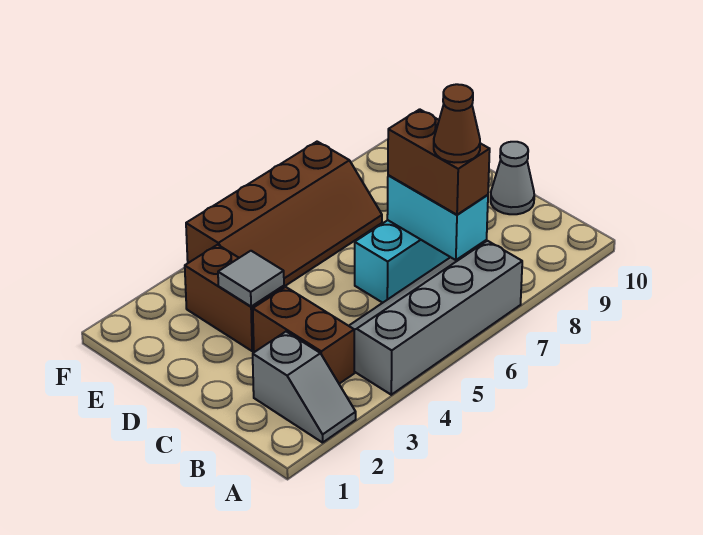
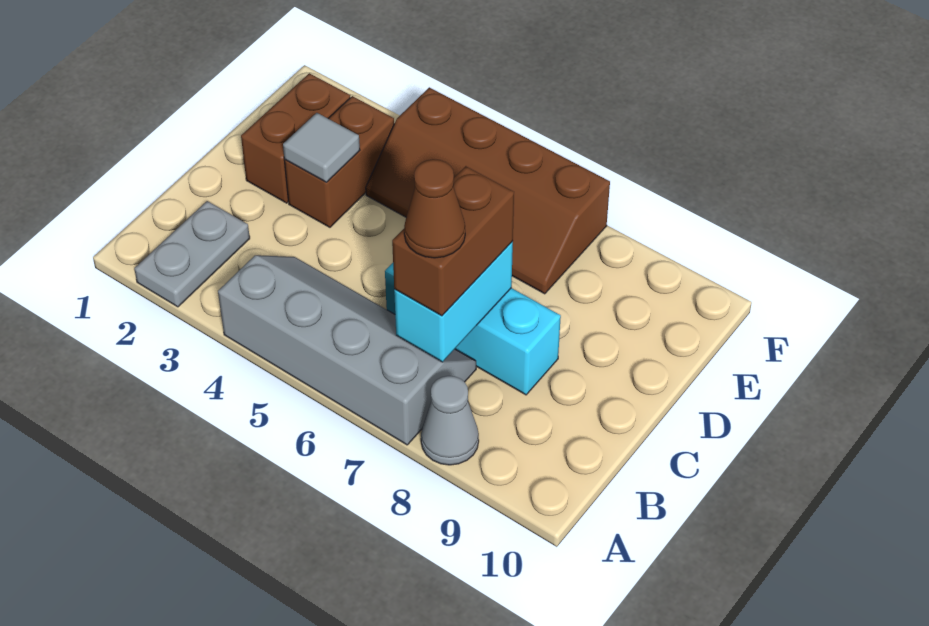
grey slope A2:B2 level 1 top B -> grey plate A2:B2 level 1
brown brick B3:C3 level 1 -> brown brick D2:E2 level 1
grey cone C10 level 1 -> grey cone A8 level 1

